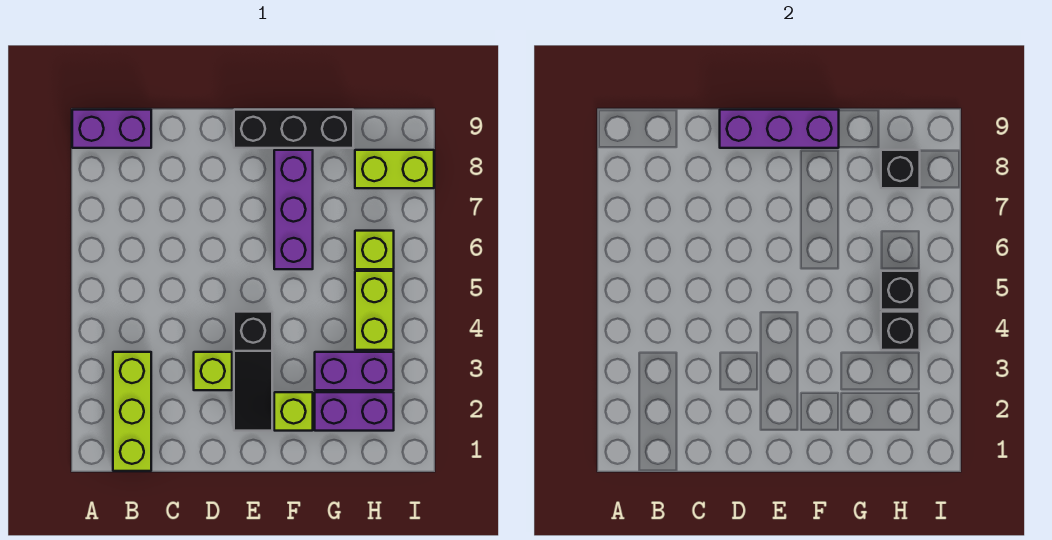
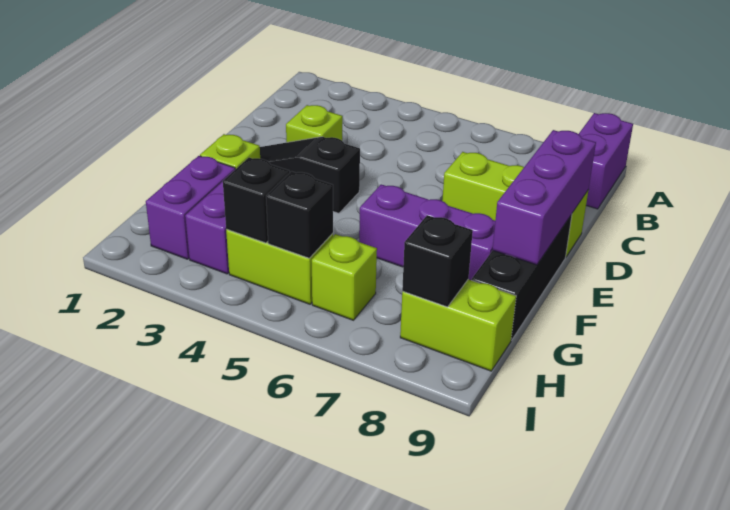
lime brick B1:B3 level 1 -> lime brick D7:D9 level 1
lime brick H8:I8 level 1 -> lime brick H8:H9 level 1

